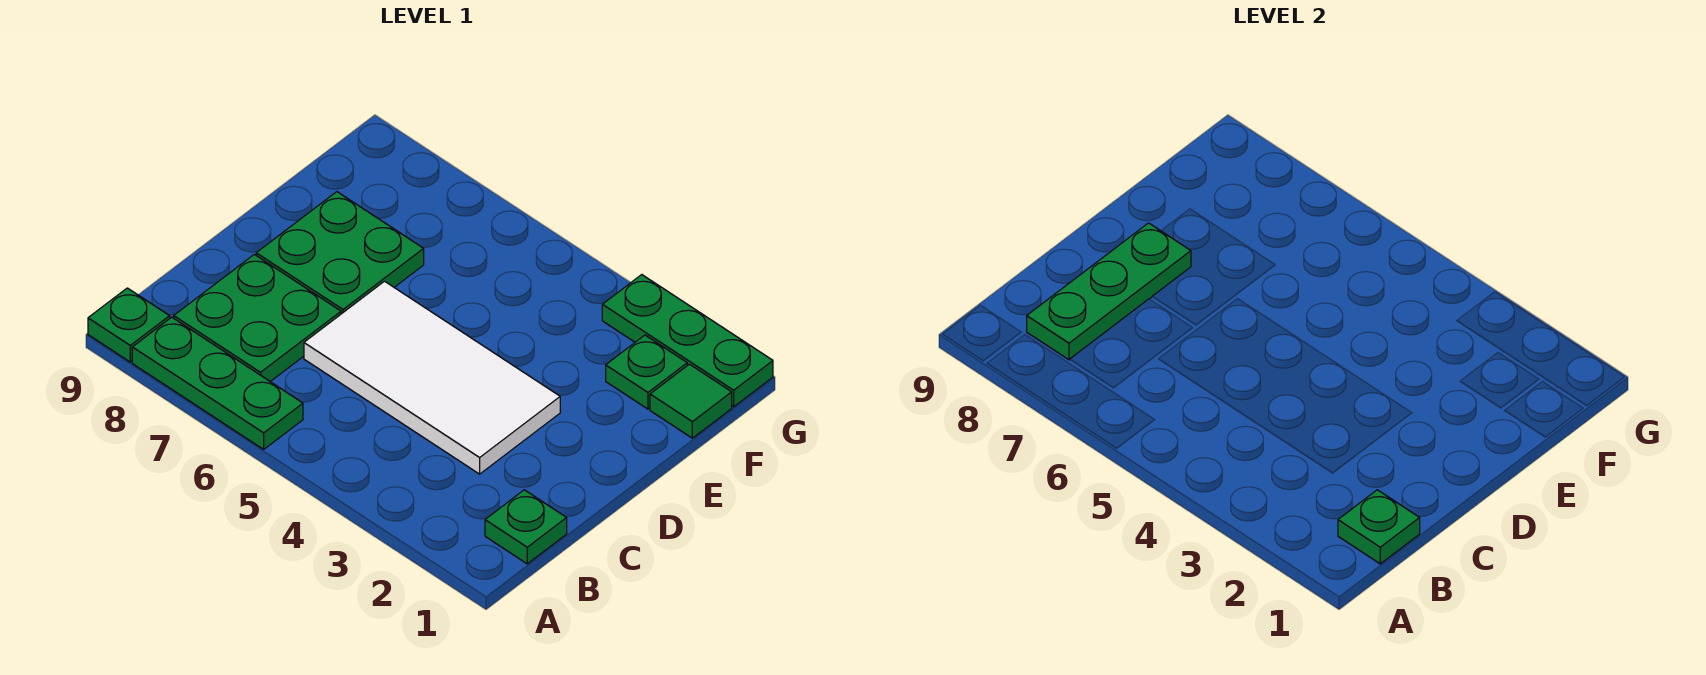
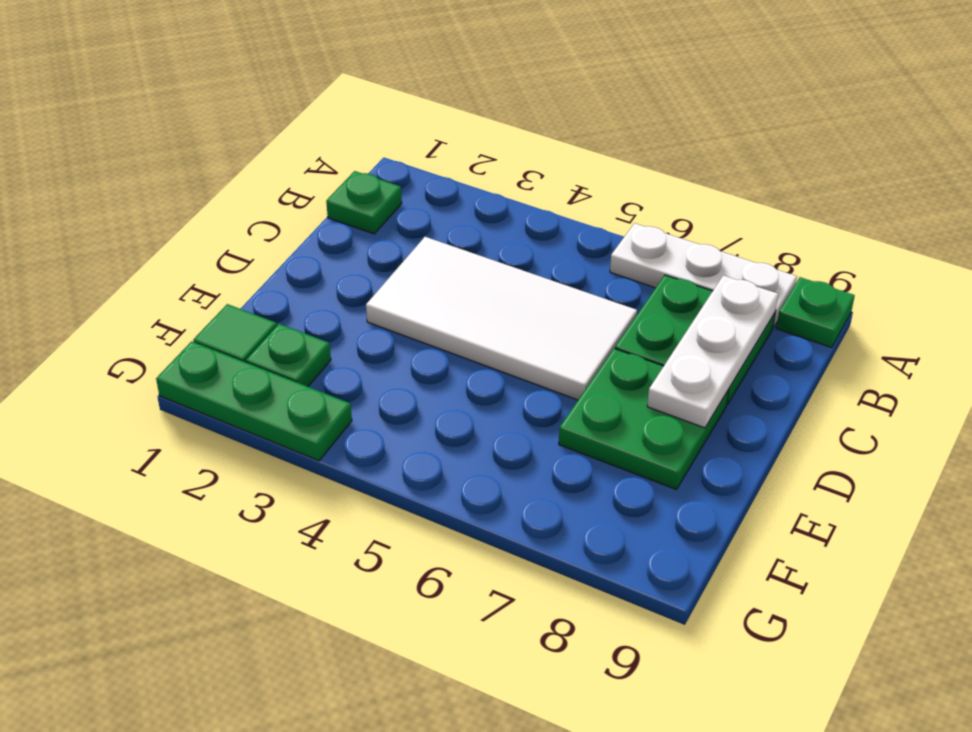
green plate A6:A8 level 1 -> white plate A6:A8 level 1
green plate B1 level 2 -> none
green plate B8:D8 level 2 -> white plate B8:D8 level 2

